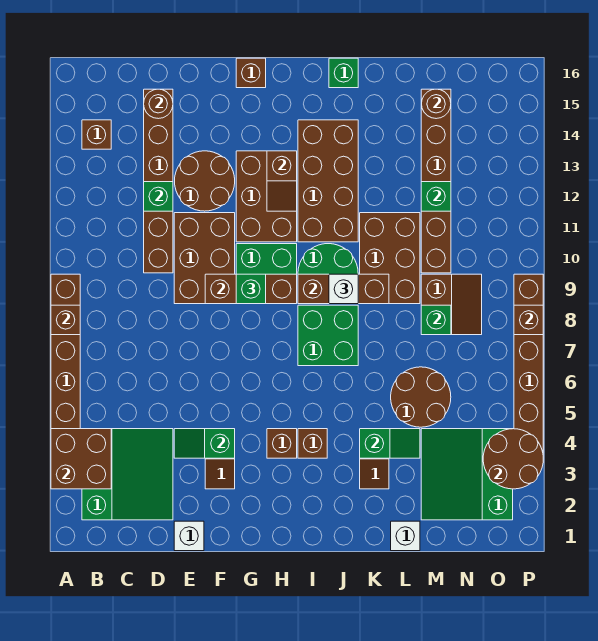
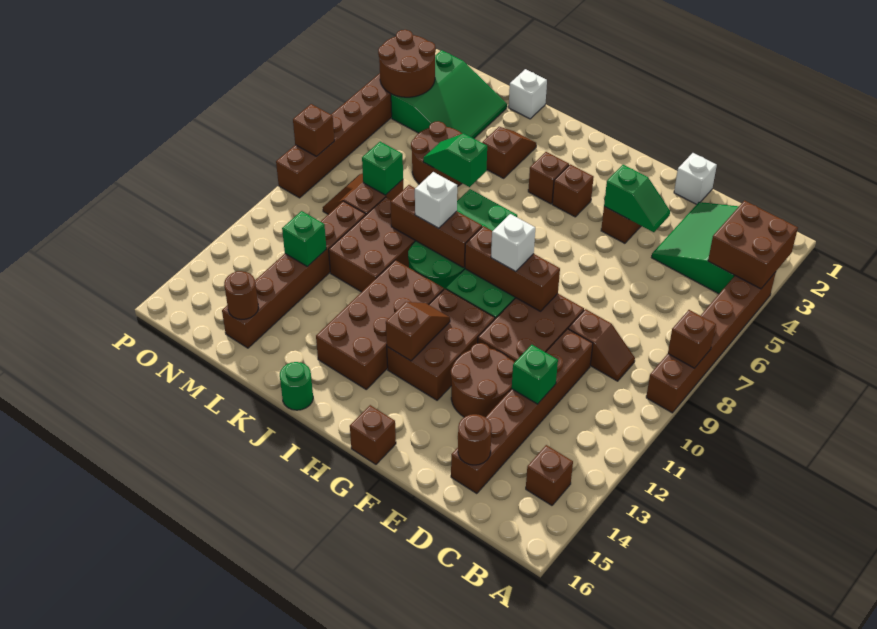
none -> brown slope C9:D9 level 1 top D
green brick G9 level 3 -> white brick G9 level 3
green brick J16 level 1 -> green round brick J16 level 1
green slope K4:L4 level 2 top K -> green slope K6:L6 level 2 top K

